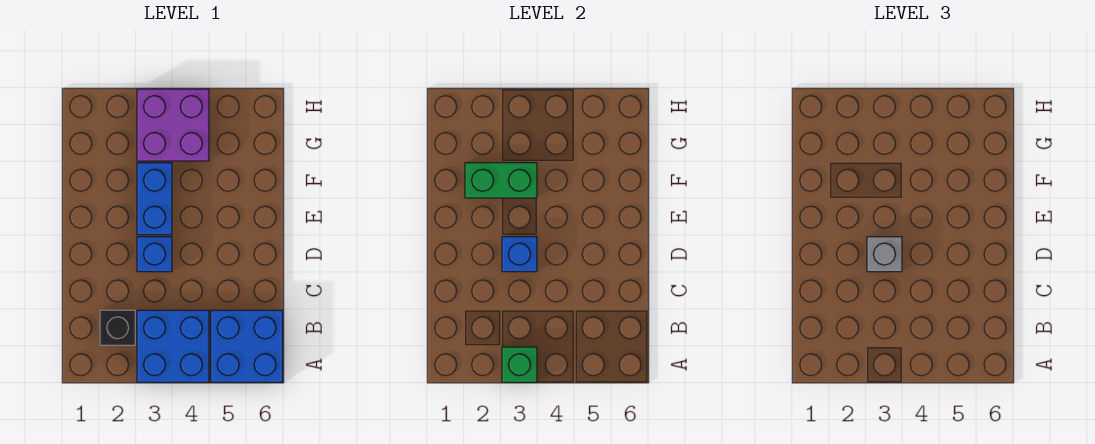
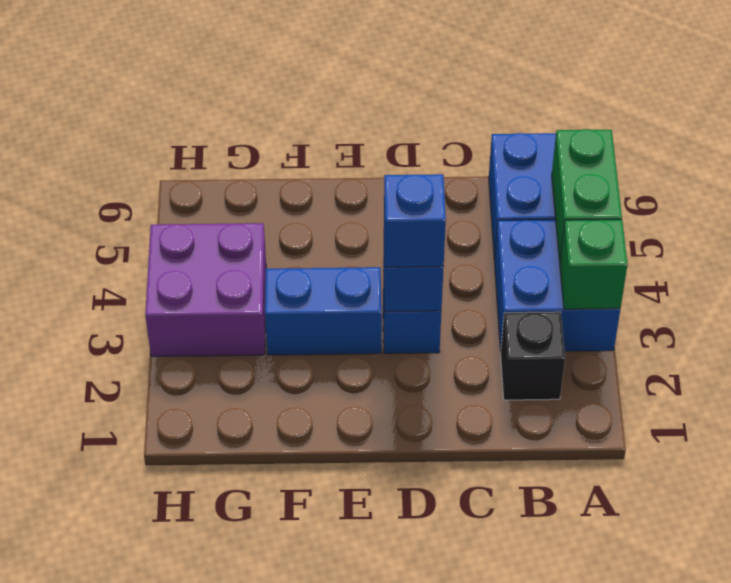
grey brick D3 level 3 -> blue brick D3 level 3
green brick F2:F3 level 2 -> green brick A4:A5 level 2

